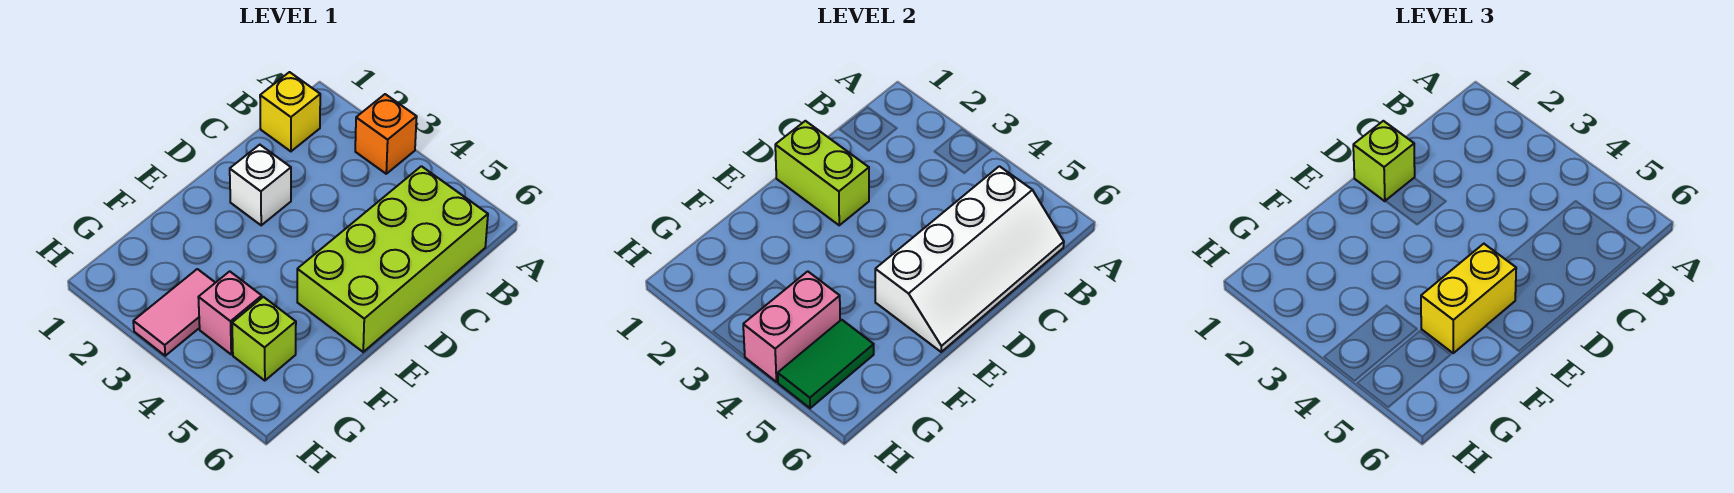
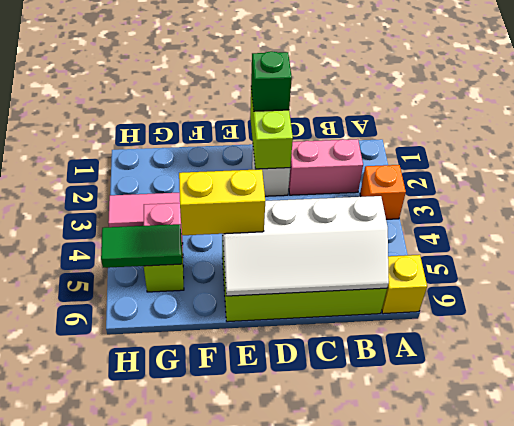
yellow brick B1 level 1 -> yellow brick A6 level 1
lime brick D1 level 3 -> green brick D1 level 3
pink brick G4:H4 level 2 -> pink brick B2:C2 level 1

